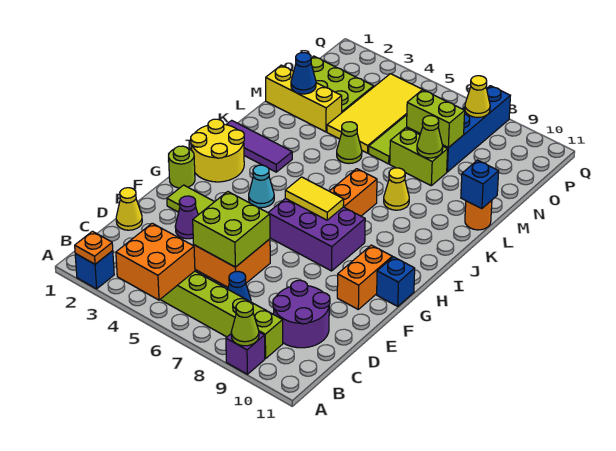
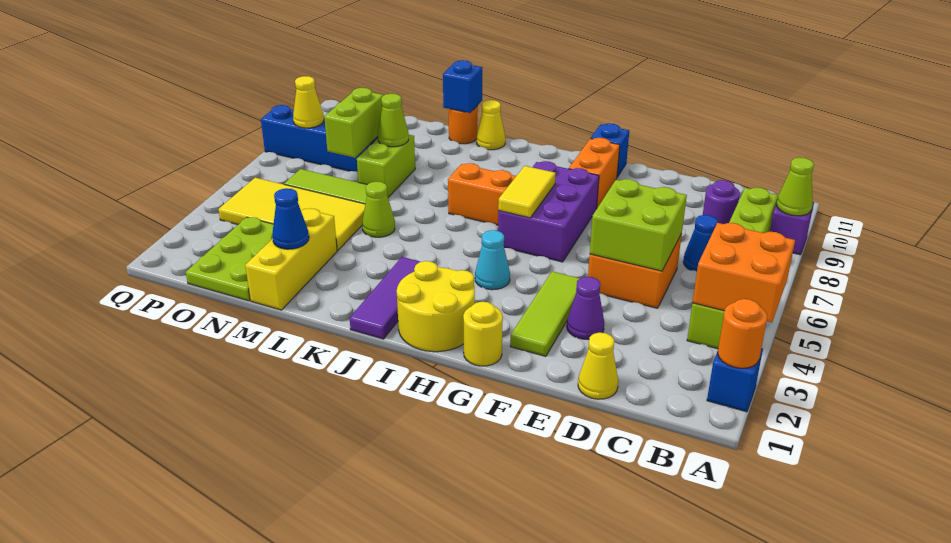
orange plate A2 level 2 -> orange round brick A2 level 2
purple round brick C9:D10 level 1 -> purple round brick C9 level 1
orange brick F10:G10 level 1 -> orange brick G9:G10 level 1
lime round brick G1 level 1 -> yellow round brick G1 level 1
yellow cone K8 level 1 -> yellow cone K11 level 1

